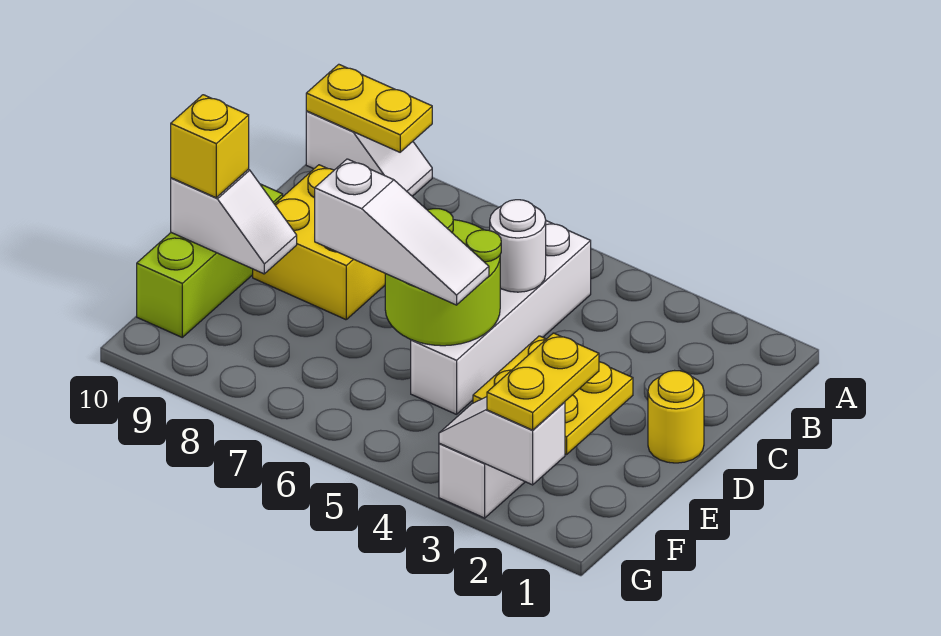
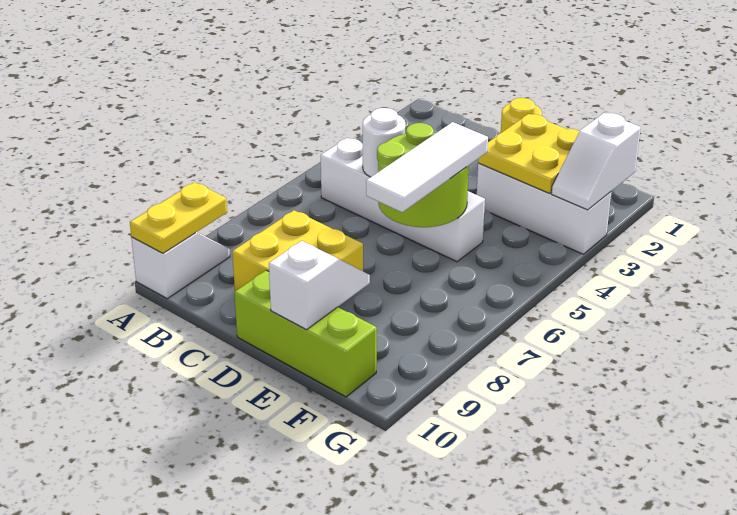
white slope E5:E7 level 3 top 7 -> white tile E5:E7 level 3
yellow brick E10 level 3 -> none
yellow plate F2:G2 level 3 -> none

